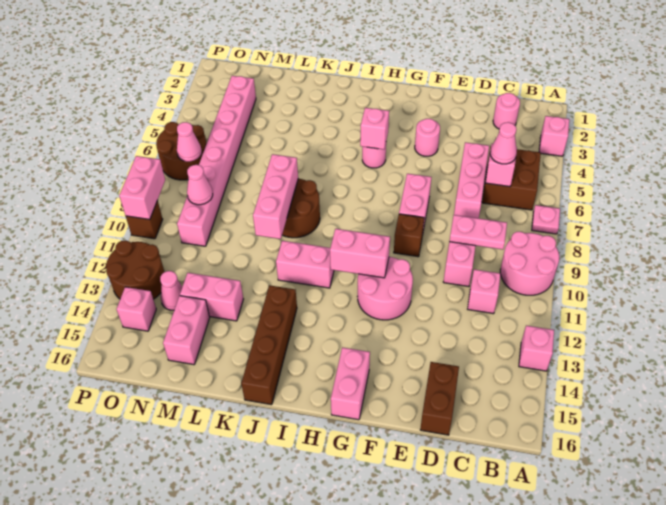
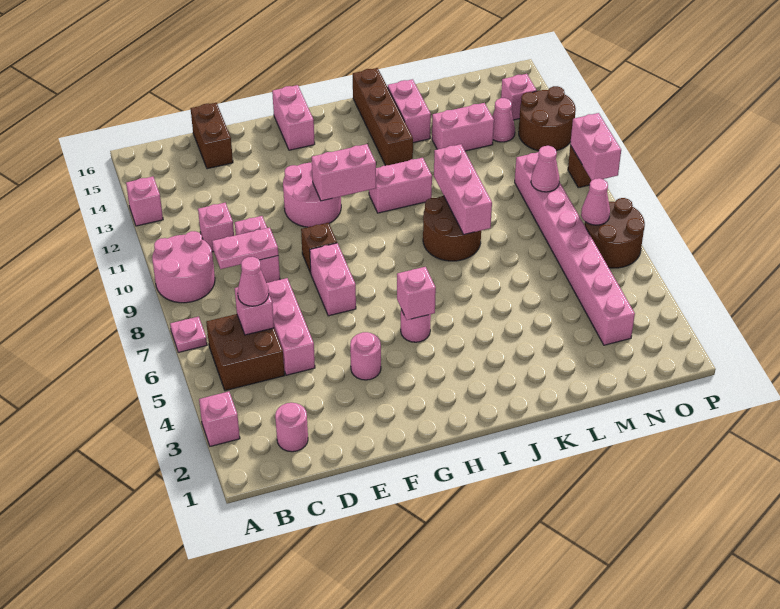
pink brick M14:M15 level 1 -> pink brick K14:K15 level 1

